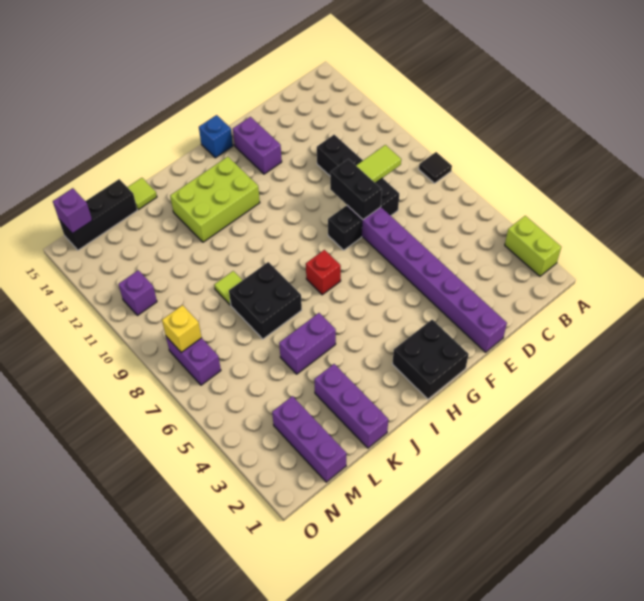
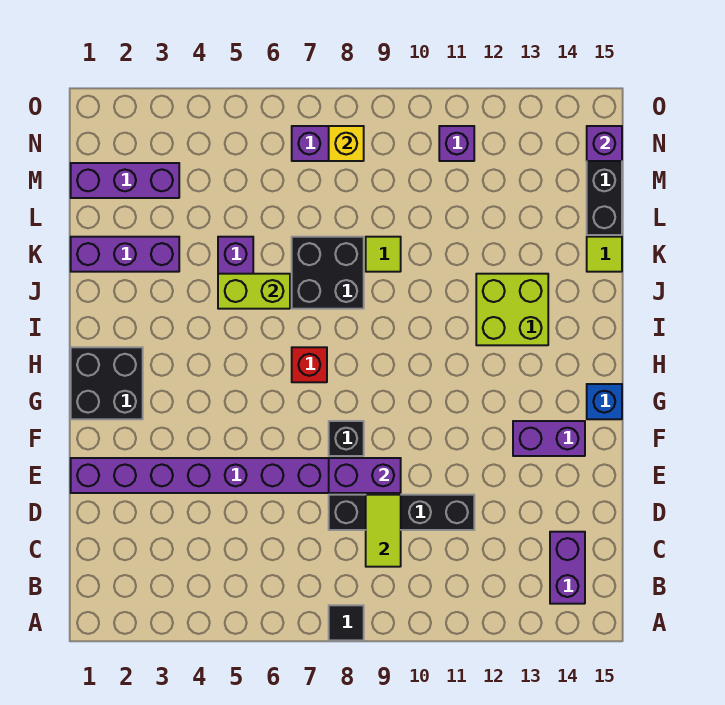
lime brick A2:A3 level 1 -> lime brick J5:J6 level 2
none -> purple brick B14:C14 level 1
black brick E8:E9 level 2 -> purple brick E8:E9 level 2
lime brick H12:J13 level 1 -> lime brick I12:J13 level 1

